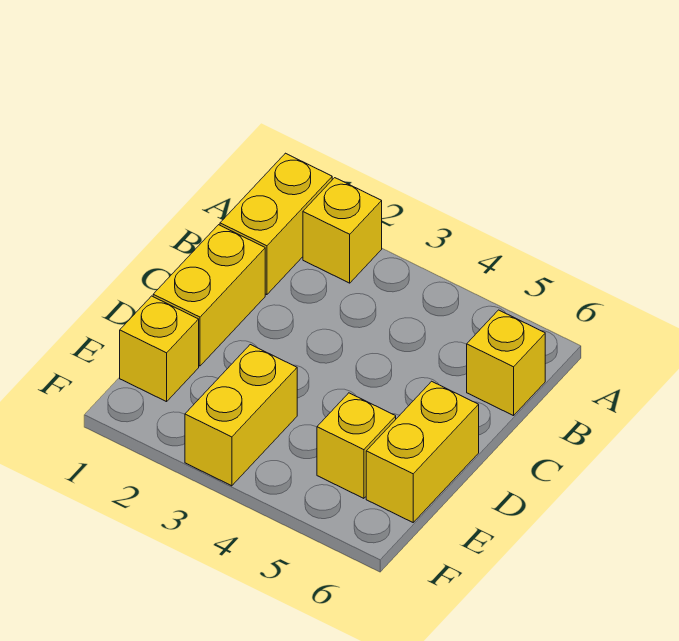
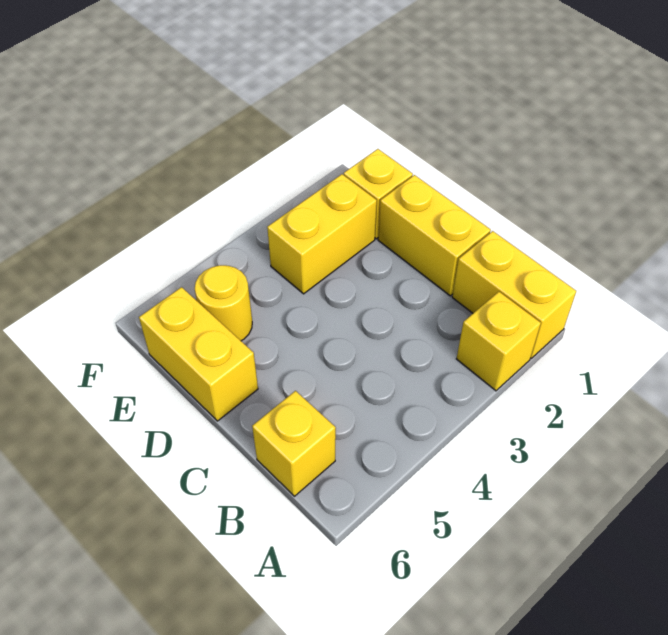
yellow brick E3:F3 level 1 -> yellow brick E2:E3 level 1
yellow brick E5 level 1 -> yellow round brick E5 level 1

